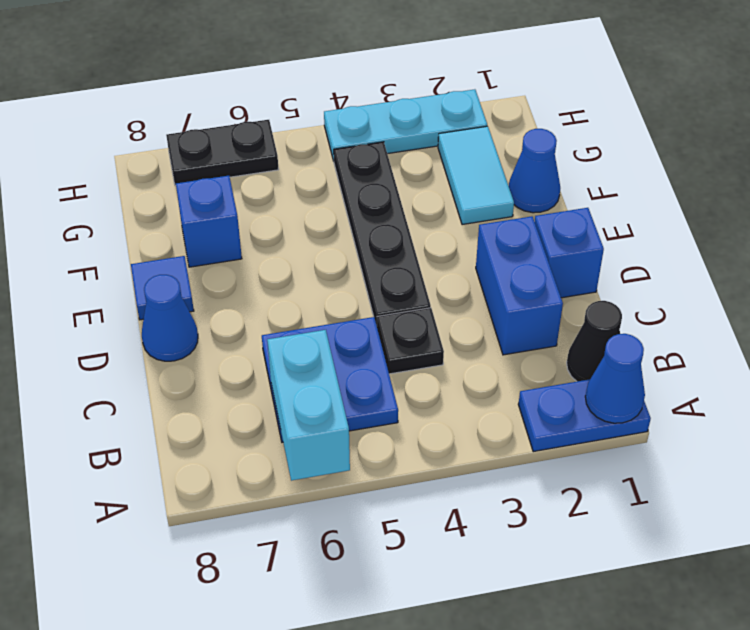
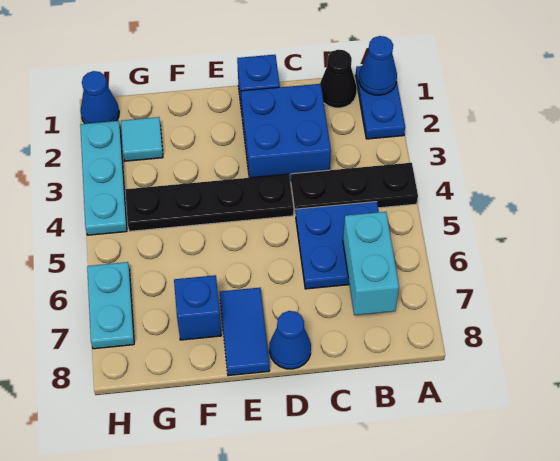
cyan brick A6:B6 level 2 -> cyan brick B6:B7 level 2
blue brick C2:D2 level 1 -> blue brick C2:D3 level 1
black plate C4 level 1 -> black plate A4:C4 level 1
blue tile E8 level 1 -> blue tile E7:E8 level 1
blue cone F1 level 1 -> blue cone H1 level 1
cyan tile F2:G2 level 1 -> cyan tile G2 level 1
black plate H6:H7 level 1 -> cyan plate H6:H7 level 1

